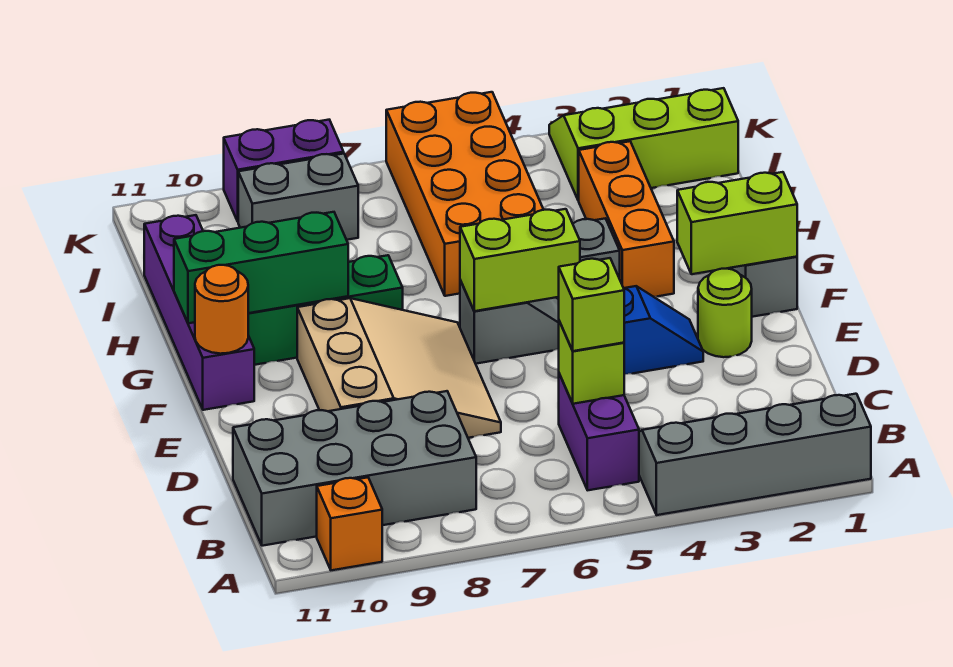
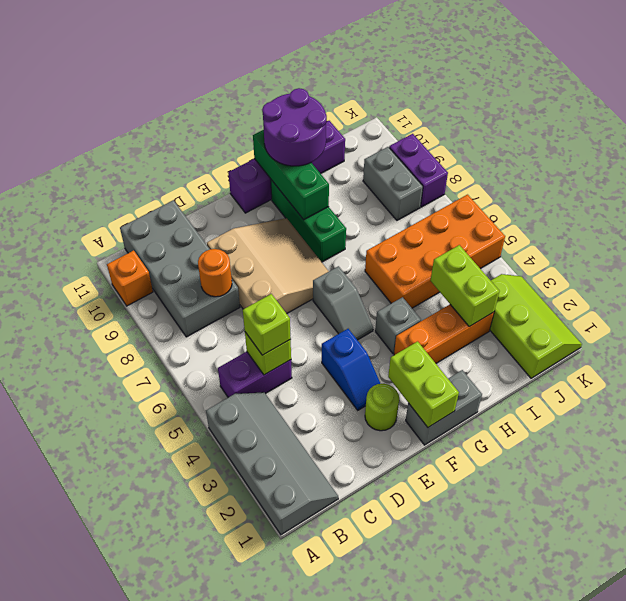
tan slope D7:F9 level 1 top 9 -> tan slope D7:F9 level 1 top D
lime brick F5:F6 level 2 -> lime brick I3:I4 level 2
orange round brick F11 level 2 -> orange round brick C8 level 2
none -> purple round brick G10:H11 level 3

